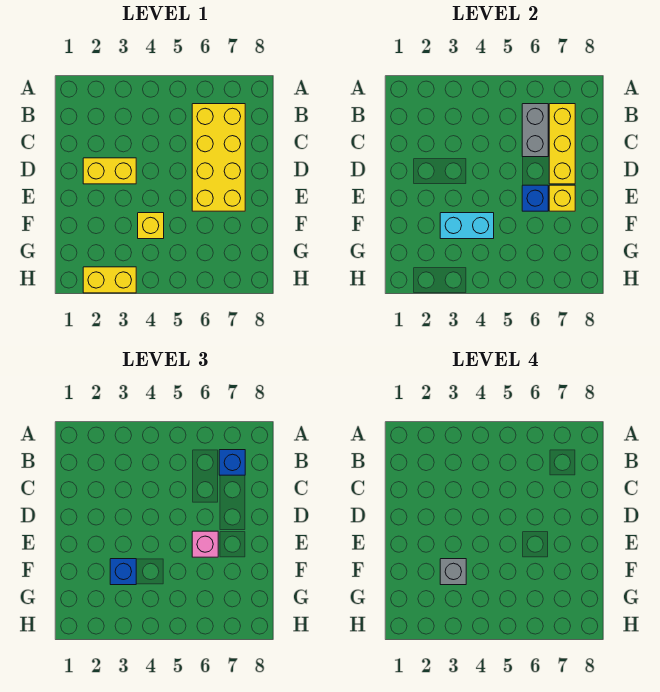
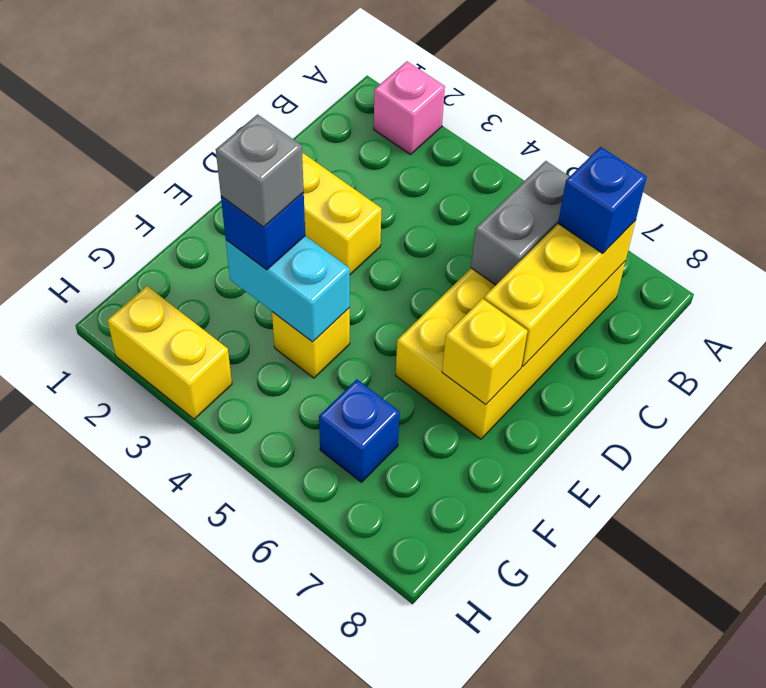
blue brick E6 level 2 -> blue brick G6 level 1
pink brick E6 level 3 -> pink brick A2 level 1

